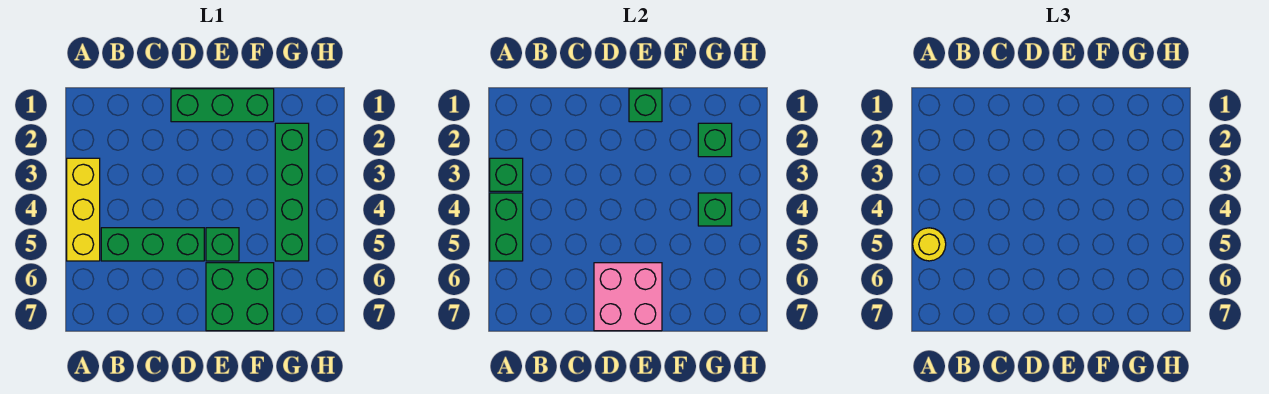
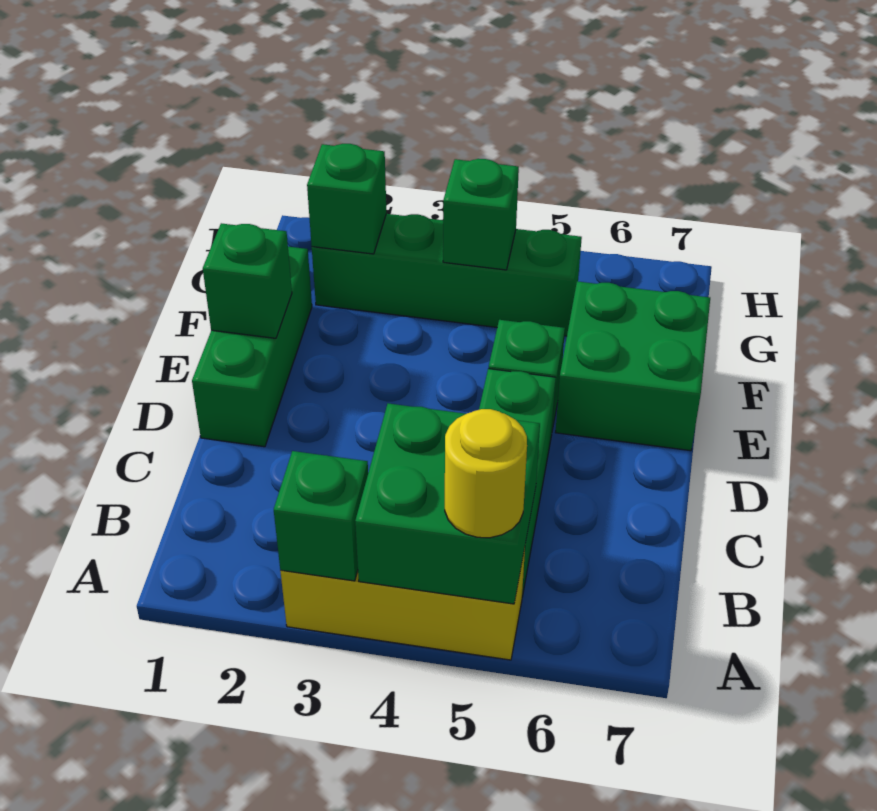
green brick A4:A5 level 2 -> green brick A4:B5 level 2
pink brick D6:E7 level 2 -> none

